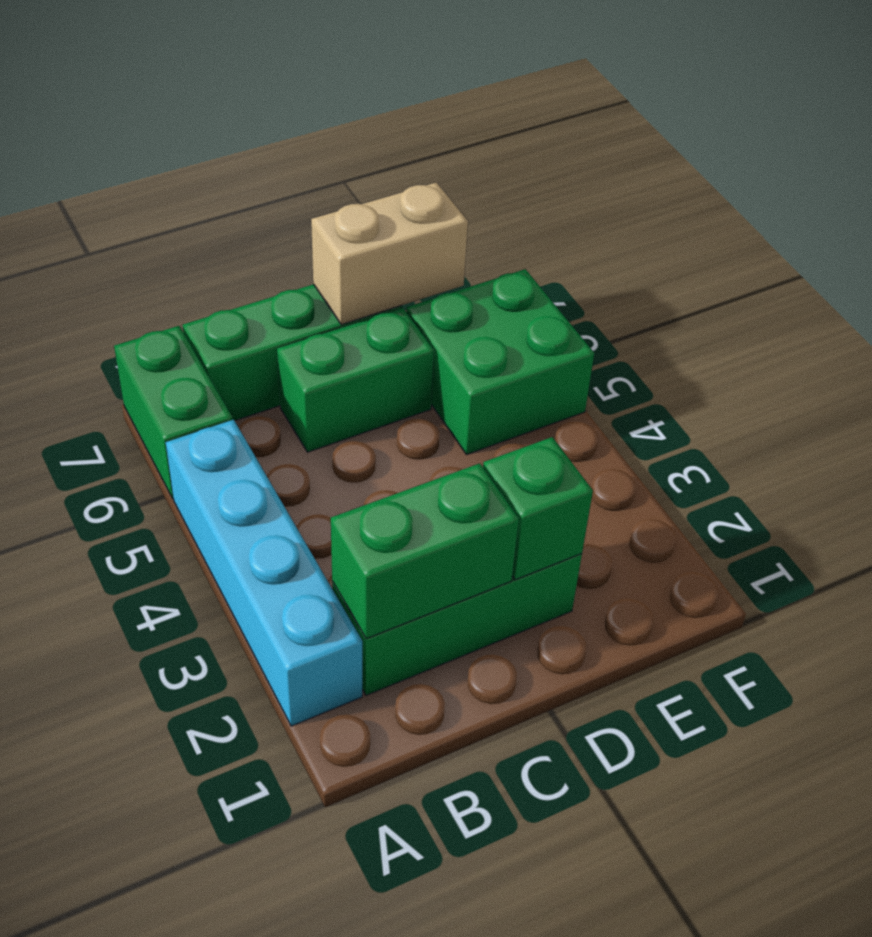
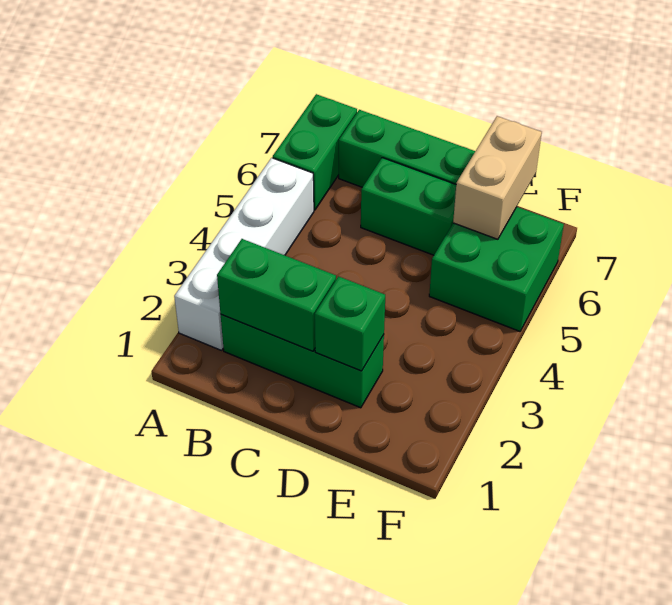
cyan brick A2:A5 level 1 -> white brick A2:A5 level 1
tan brick D7:E7 level 2 -> tan brick E6:E7 level 2

